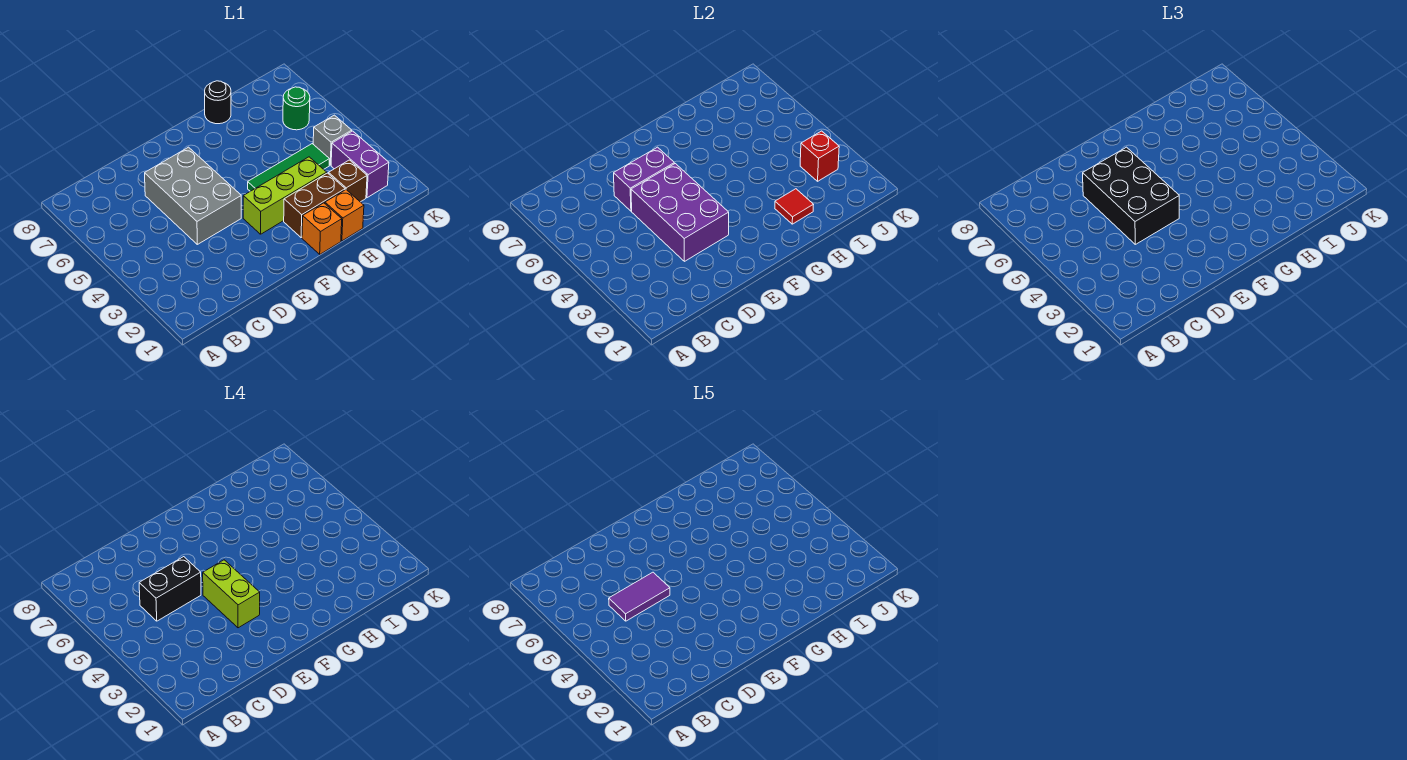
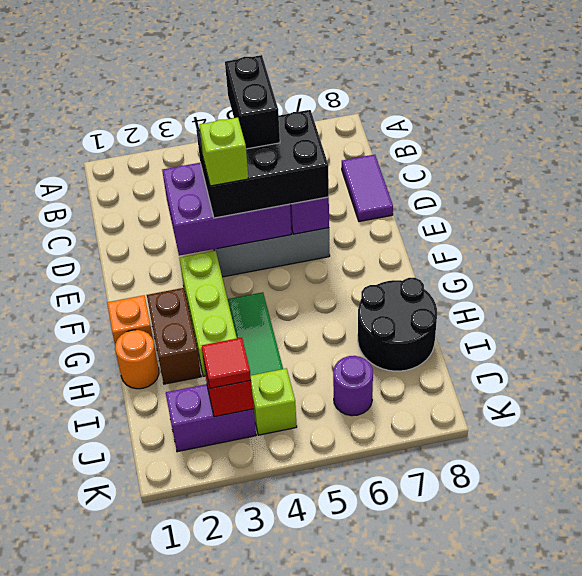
purple tile C5:D5 level 5 -> purple tile C8:D8 level 1
lime brick E3:E4 level 4 -> lime brick E4 level 4
orange brick H1 level 1 -> orange round brick H1 level 1
red tile H2 level 2 -> red tile J3 level 3
black round brick H8 level 1 -> black round brick H7:I8 level 1
brown brick I2 level 1 -> none
grey brick J4 level 1 -> lime brick J4 level 1
green round brick J6 level 1 -> purple round brick J6 level 1

